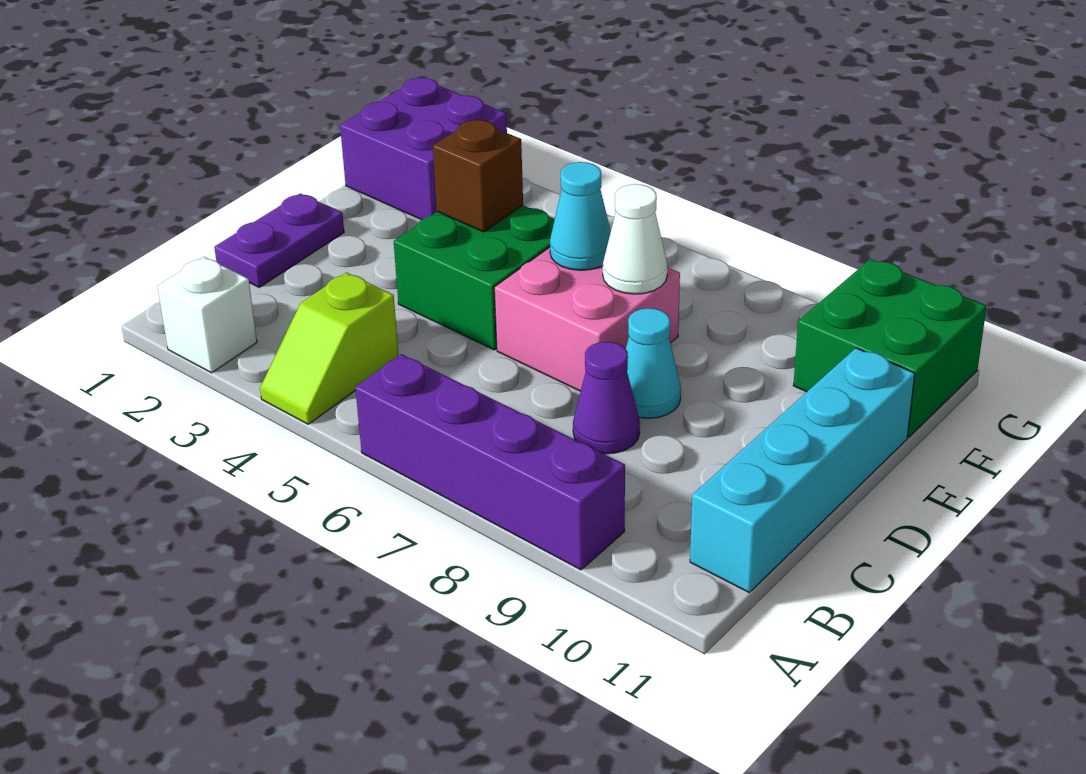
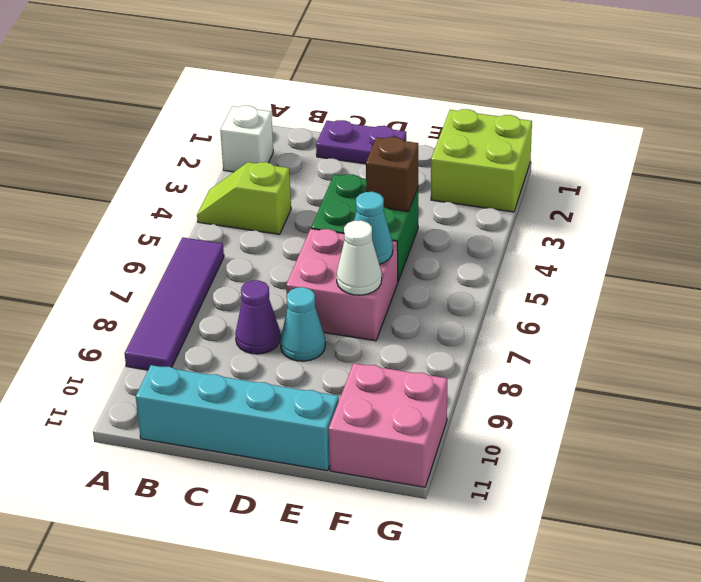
purple brick A6:A9 level 1 -> purple tile A6:A9 level 1
purple brick F1:G2 level 1 -> lime brick F1:G2 level 1
green brick F10:G11 level 1 -> pink brick F10:G11 level 1

